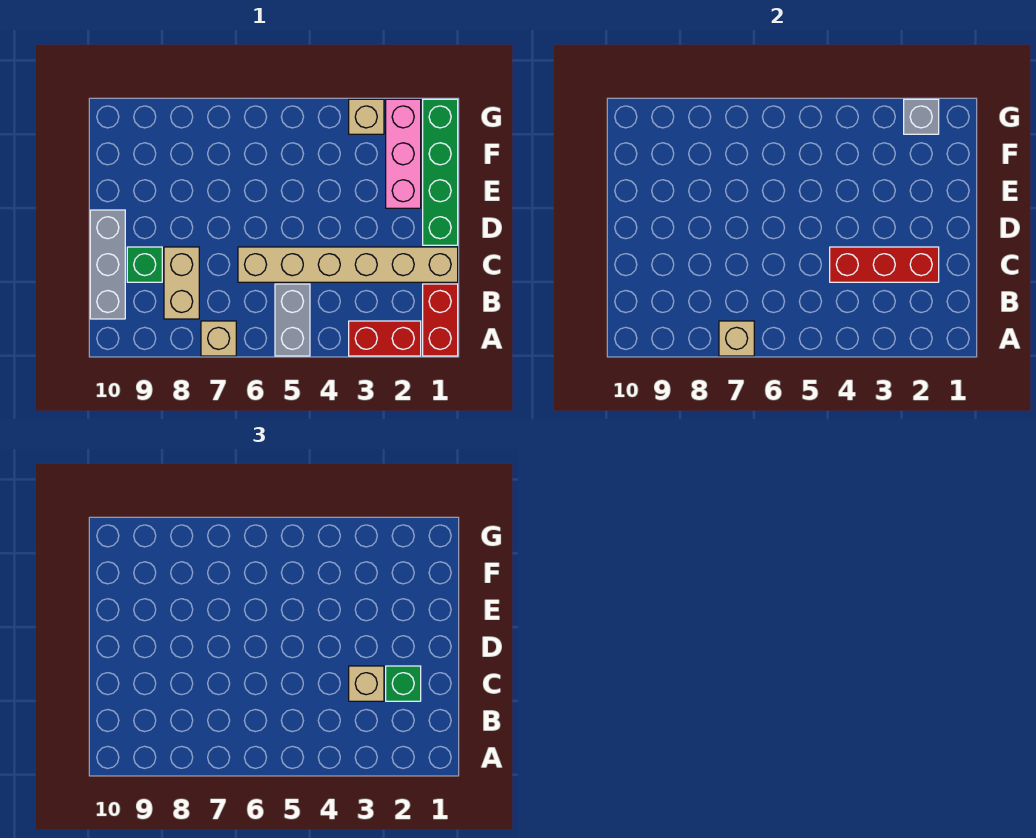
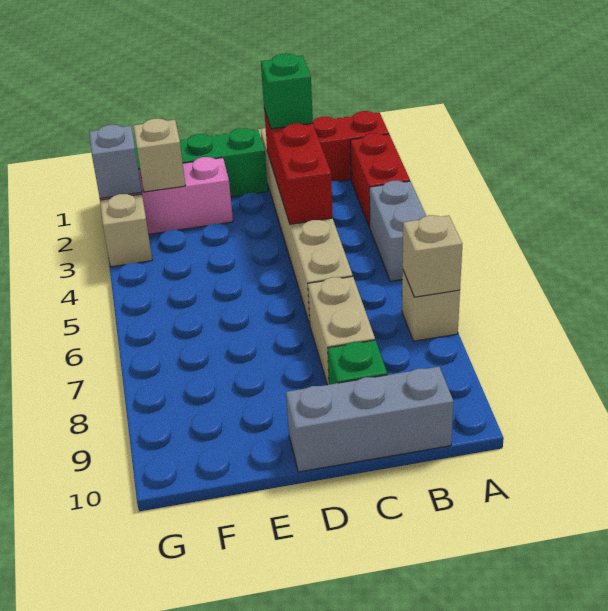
grey brick A5:B5 level 1 -> grey brick A4:A5 level 1
tan brick B8:C8 level 1 -> tan brick C7:C8 level 1
tan brick C3 level 3 -> tan brick F2 level 2

